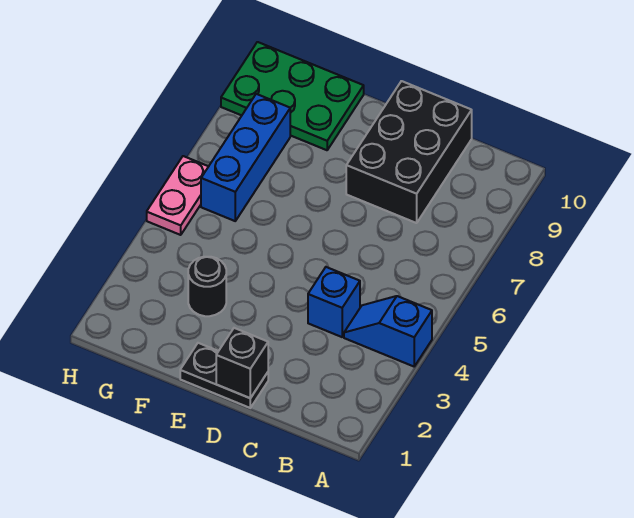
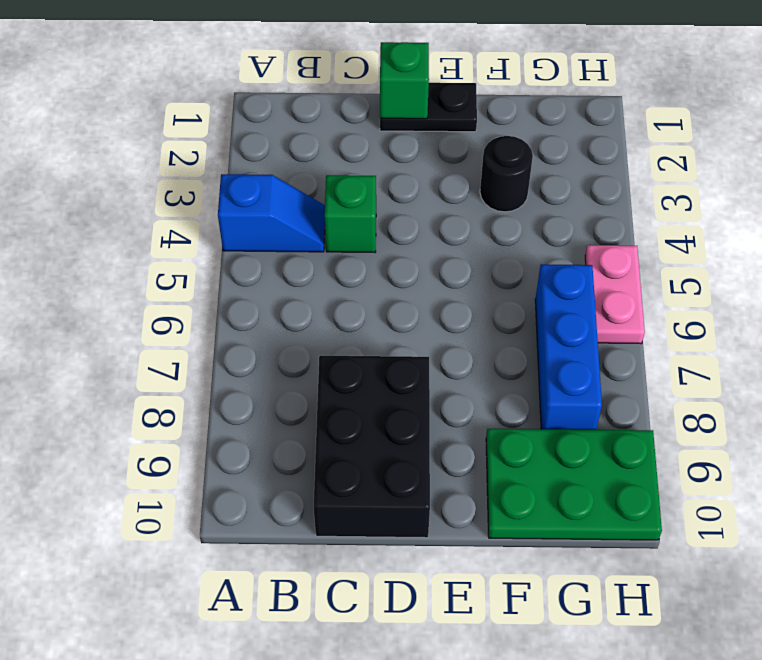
blue brick C4 level 1 -> green brick C4 level 1
black brick D1 level 2 -> green brick D1 level 2

